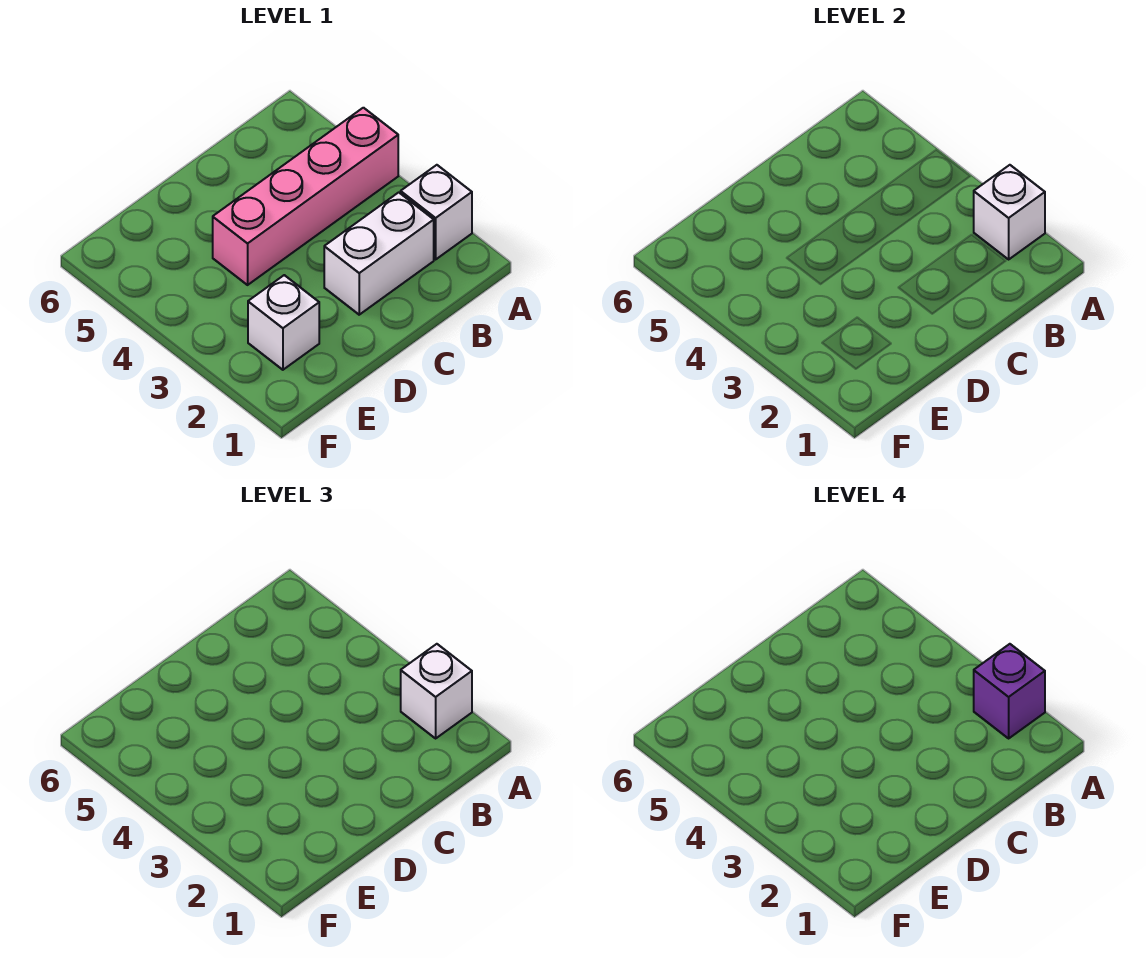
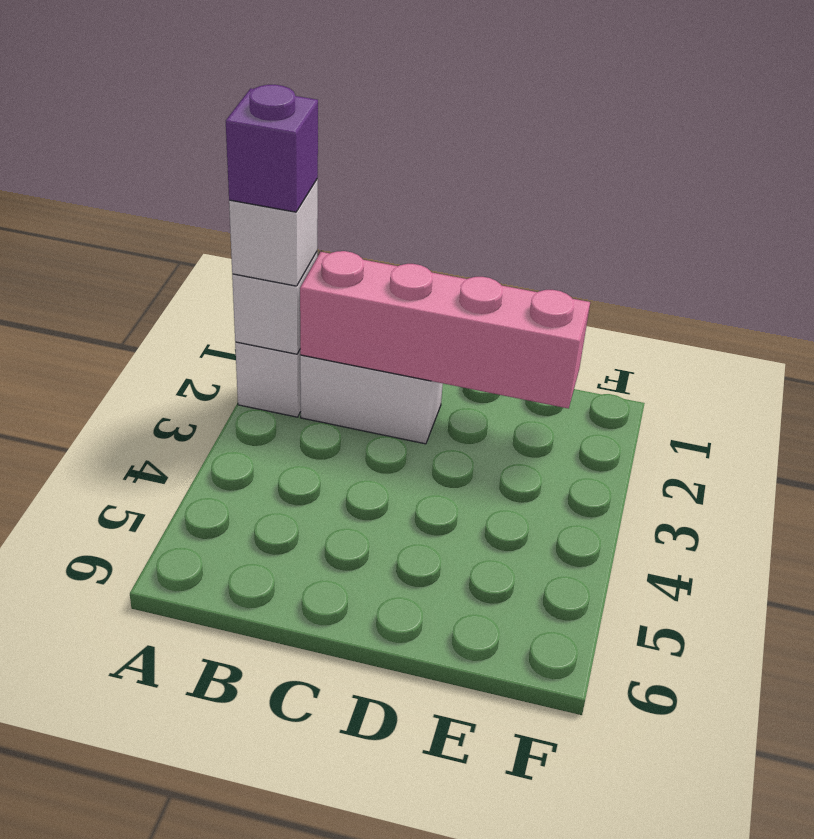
pink brick A4:D4 level 1 -> pink brick B2:E2 level 2
white brick E2 level 1 -> none

